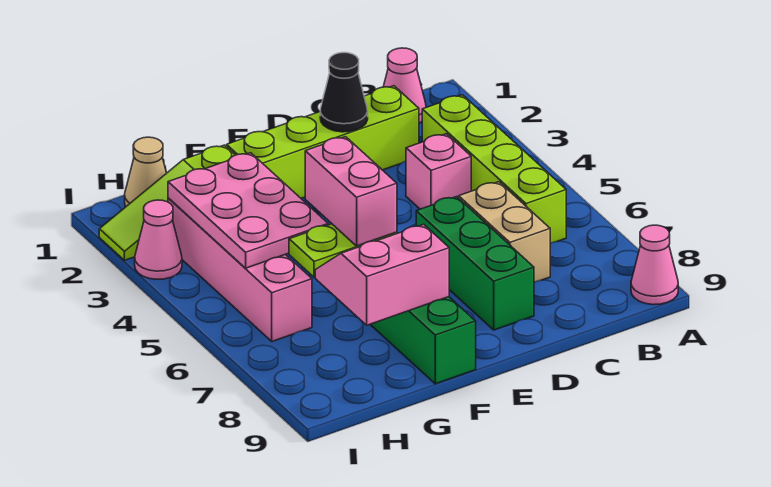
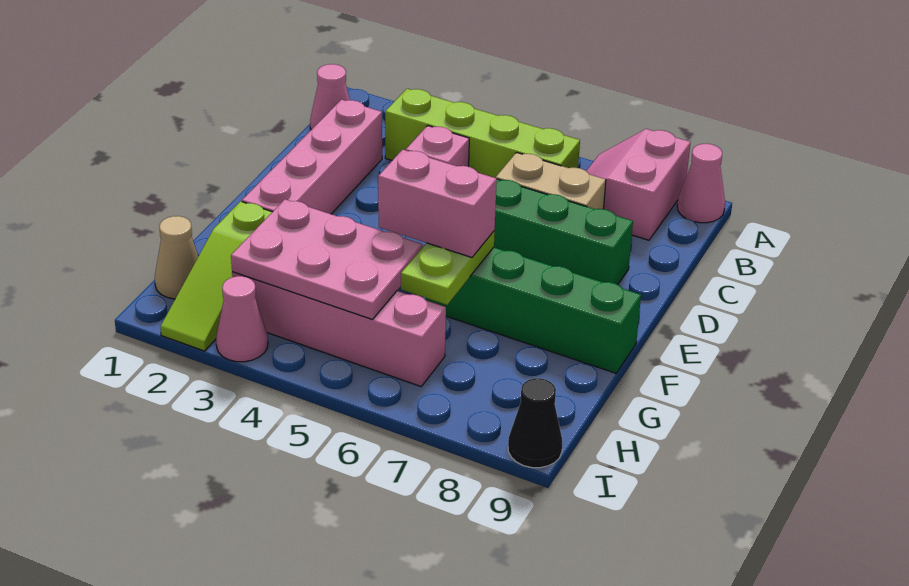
lime brick C2:F2 level 1 -> pink brick C2:F2 level 1
black cone D2 level 2 -> black cone I9 level 1
pink slope F7:G8 level 2 top 8 -> pink slope A7:B8 level 1 top 8

